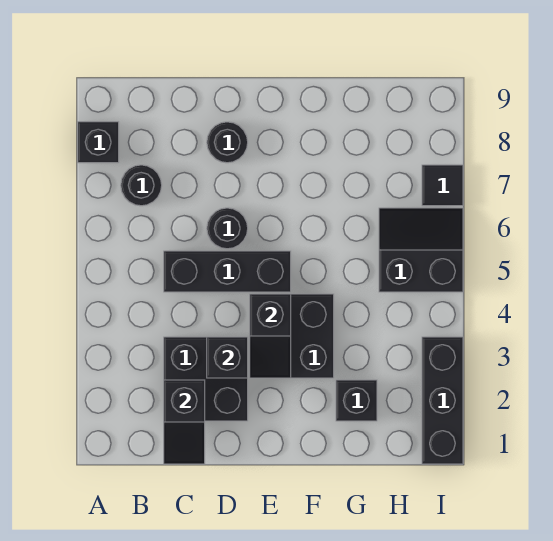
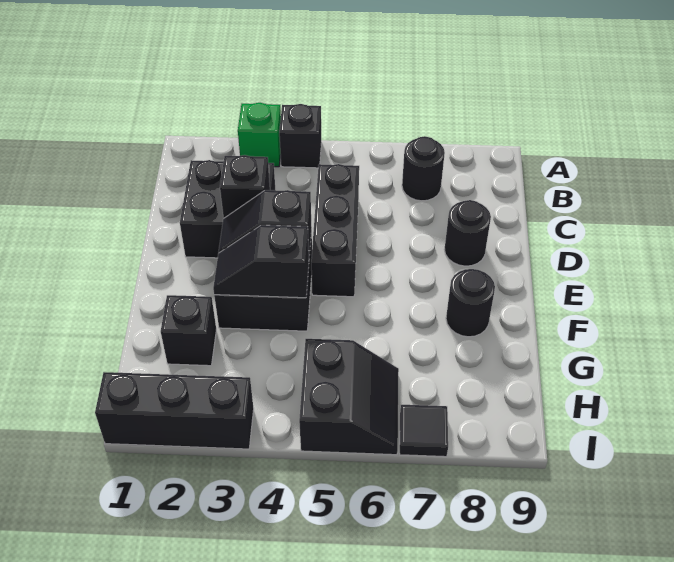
none -> green brick A3 level 1
black brick A8 level 1 -> black brick A4 level 1
black slope C1:C2 level 2 top 2 -> black slope F3:F4 level 2 top 4
black round brick D6 level 1 -> black round brick F8 level 1

